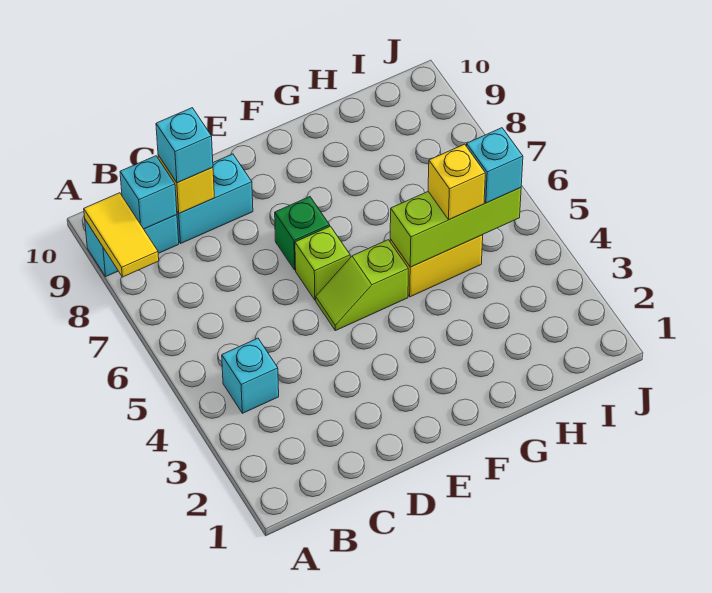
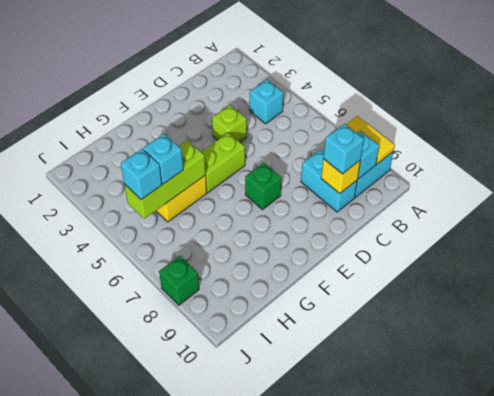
cyan brick C9:D9 level 1 -> cyan brick C8:C9 level 1
lime slope E5:F5 level 1 top F -> lime brick E5:F5 level 1
lime brick E6 level 1 -> lime brick D4 level 1
yellow brick H5 level 3 -> cyan brick H5 level 3
none -> green brick J8 level 1

